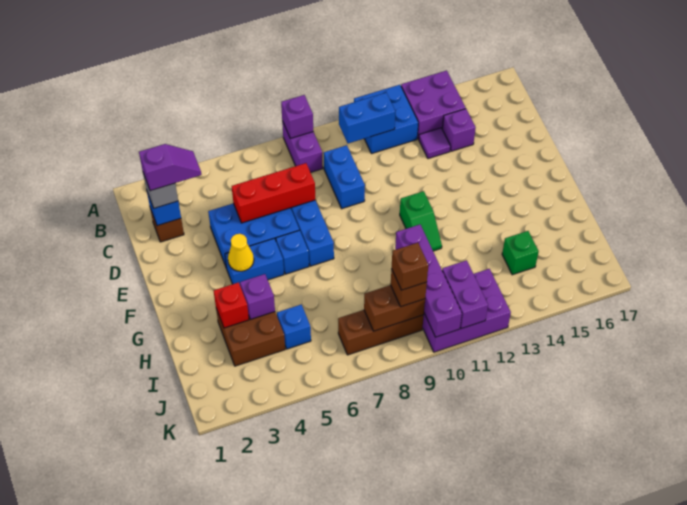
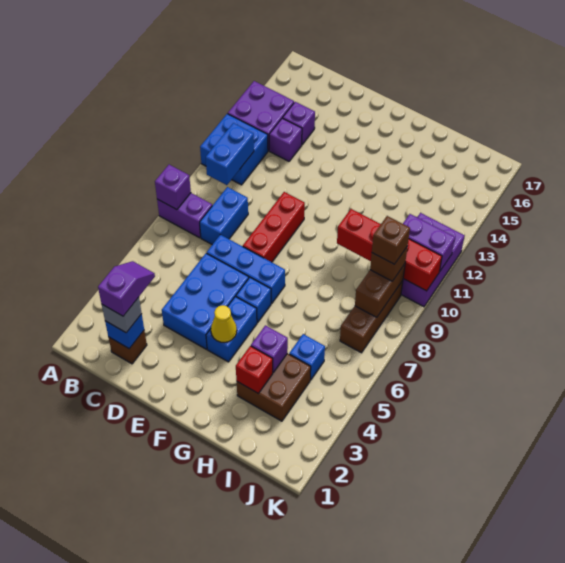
blue brick C9:D9 level 1 -> blue brick C8:C9 level 1
purple tile C13 level 1 -> purple brick C13 level 1
red brick D5:D7 level 2 -> red brick E8:E10 level 1
green slope F11:G11 level 1 top F -> none
purple brick H10:K10 level 2 -> red brick H10:K10 level 2
green brick I14 level 1 -> none

